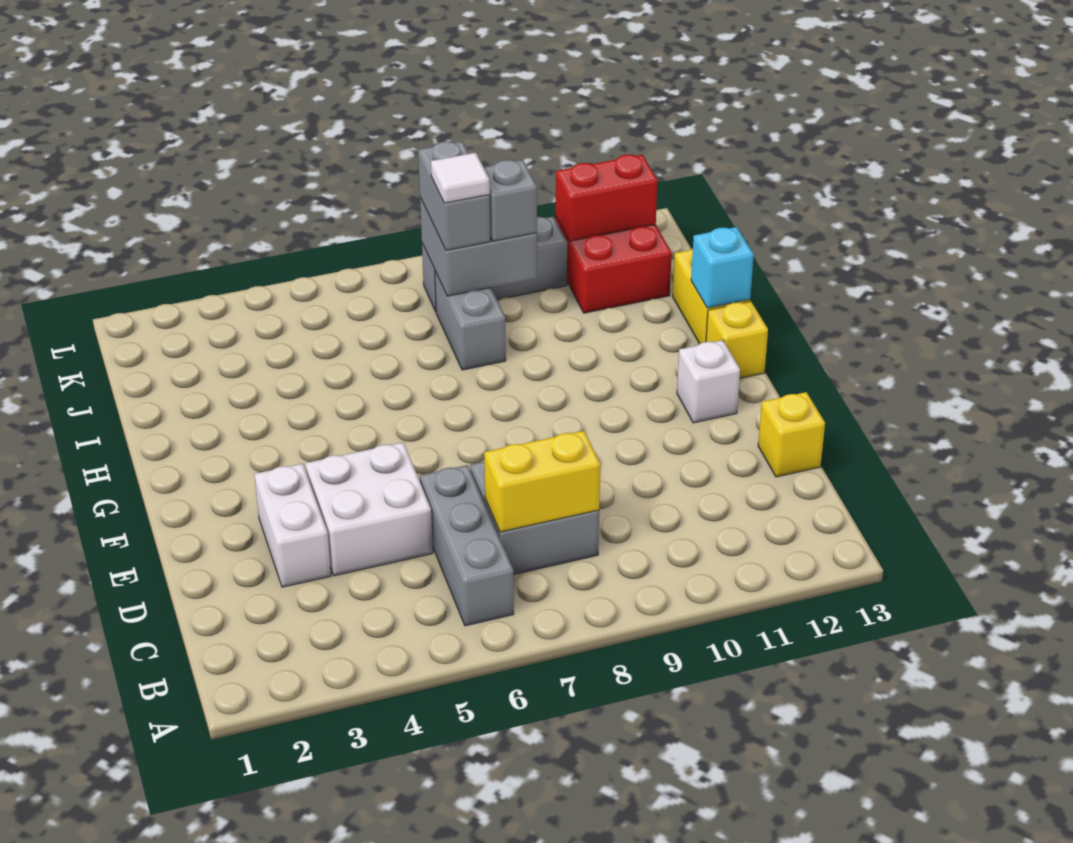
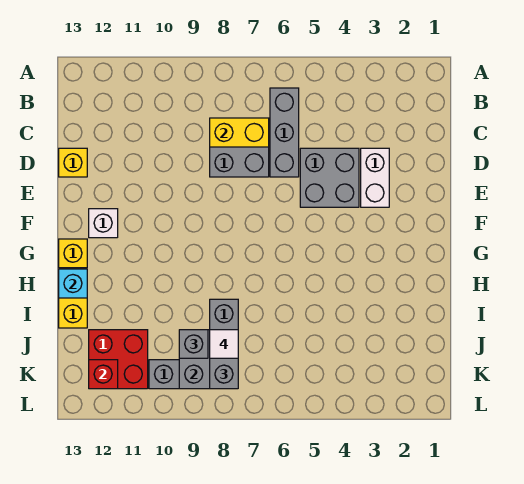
white brick D4:E5 level 1 -> grey brick D4:E5 level 1
red brick K11:K12 level 2 -> red brick K12 level 2

